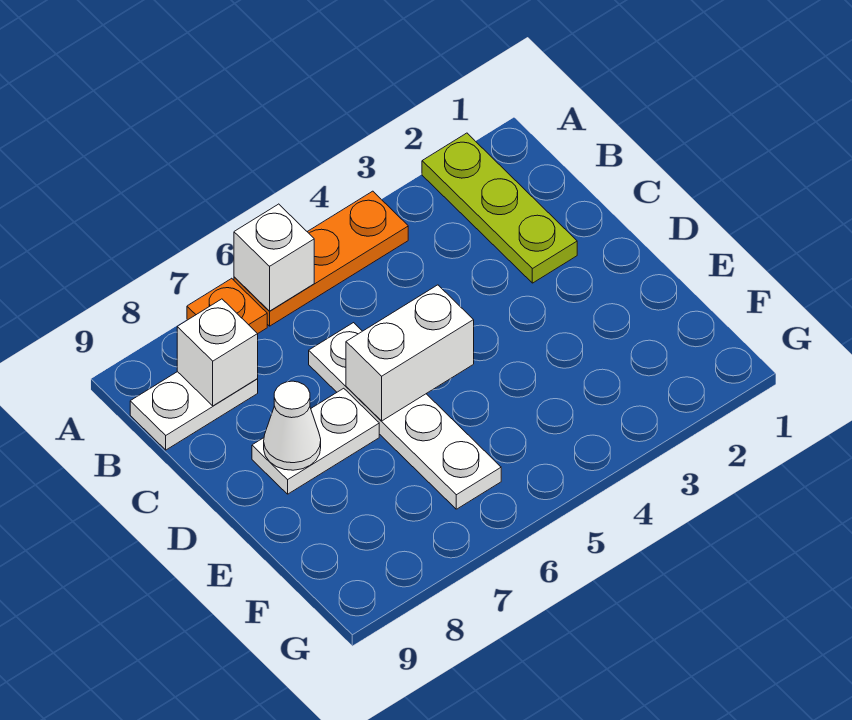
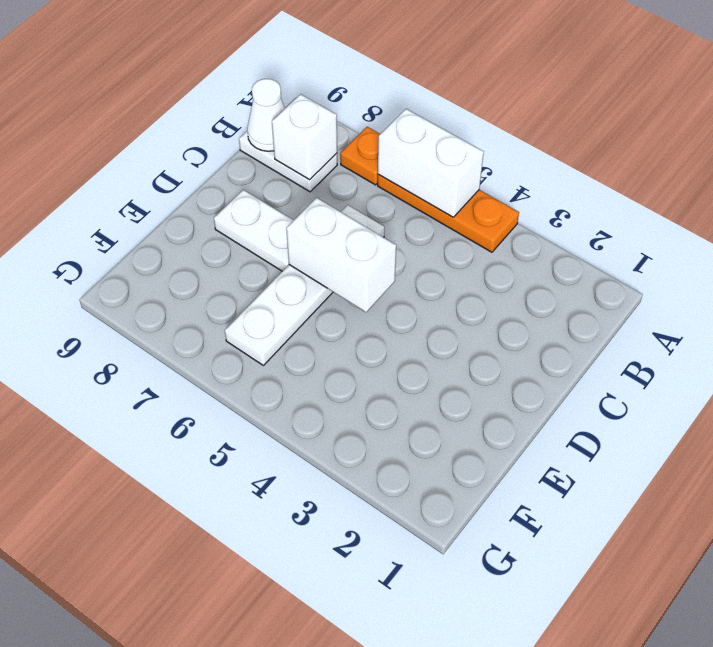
lime plate A2:C2 level 1 -> none
white brick A6 level 2 -> white brick A5:A6 level 2
white cone D8 level 2 -> white cone B9 level 2

